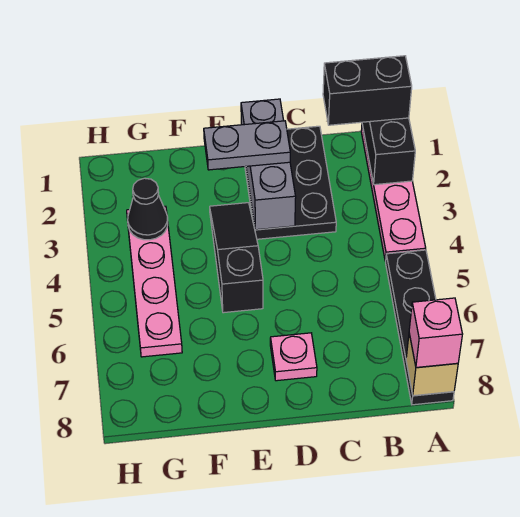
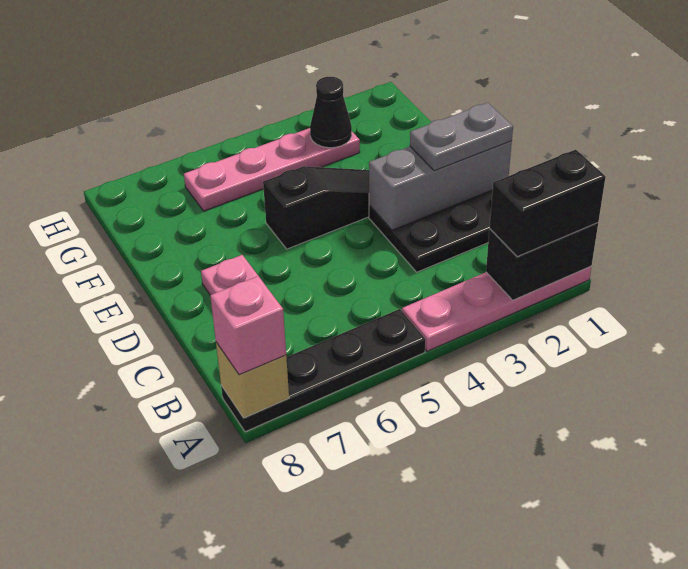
black brick A1:B1 level 3 -> black brick A1:A2 level 3
grey plate D2:E2 level 3 -> grey plate D1:D2 level 3

